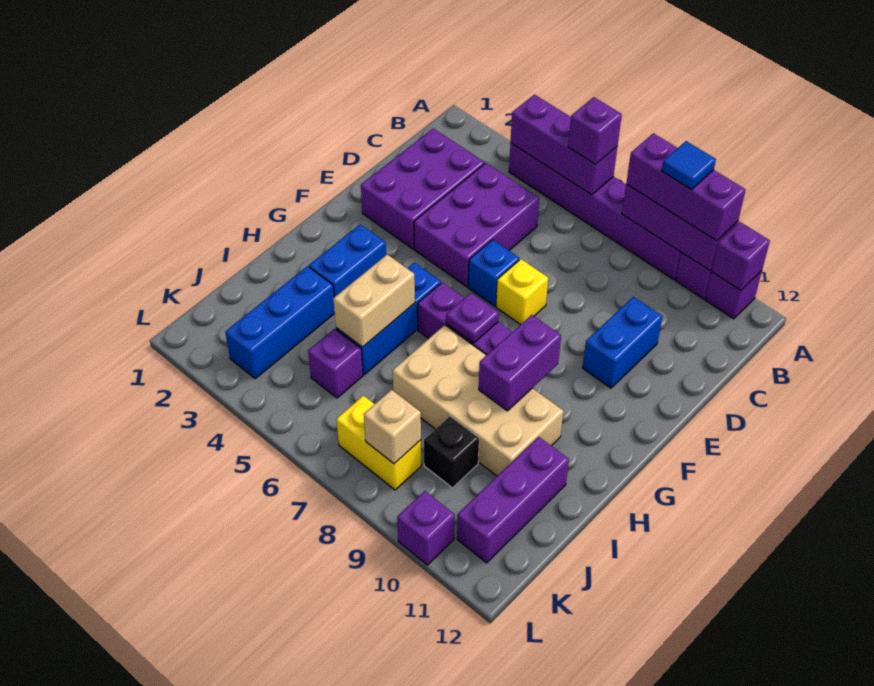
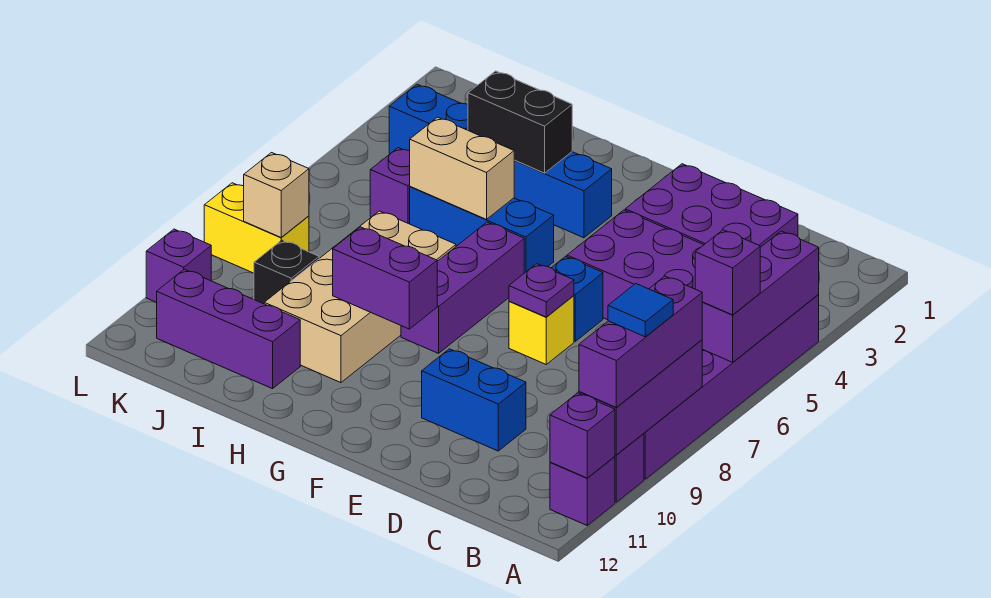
purple plate G7 level 2 -> purple plate E7 level 2
none -> black brick H3:I3 level 2
yellow brick K7:K8 level 1 -> yellow brick K8:L8 level 1

